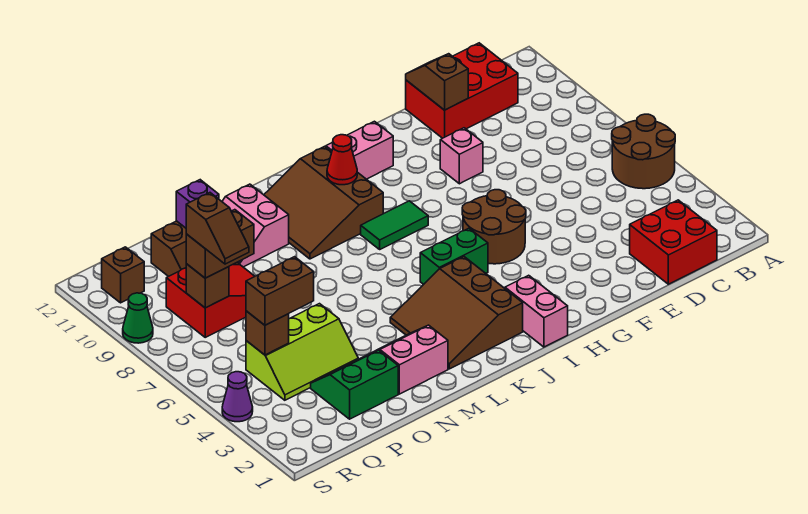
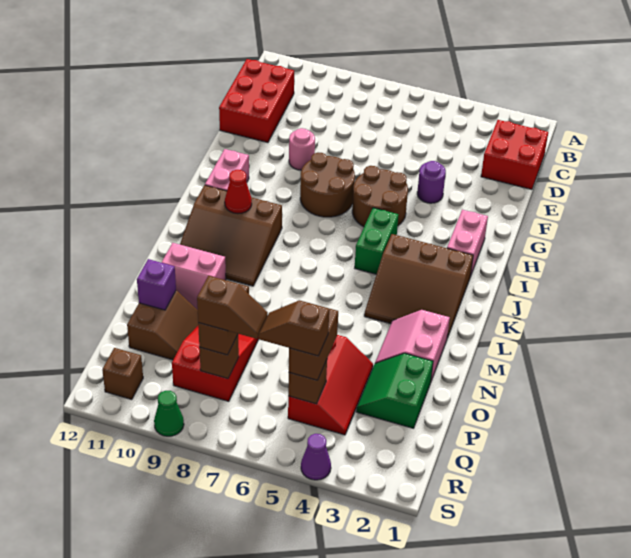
brown round brick A5:B6 level 1 -> brown round brick G7:H8 level 1
brown slope E11:E12 level 2 top 11 -> brown slope Q5:Q6 level 4 top 5
none -> purple round brick F4 level 1
pink brick F9 level 1 -> pink round brick F9 level 1
pink brick I1:I2 level 1 -> pink brick H2:I2 level 1
green tile I8:J8 level 1 -> none
lime slope O4:Q5 level 1 top 5 -> red slope O4:Q5 level 1 top 5

